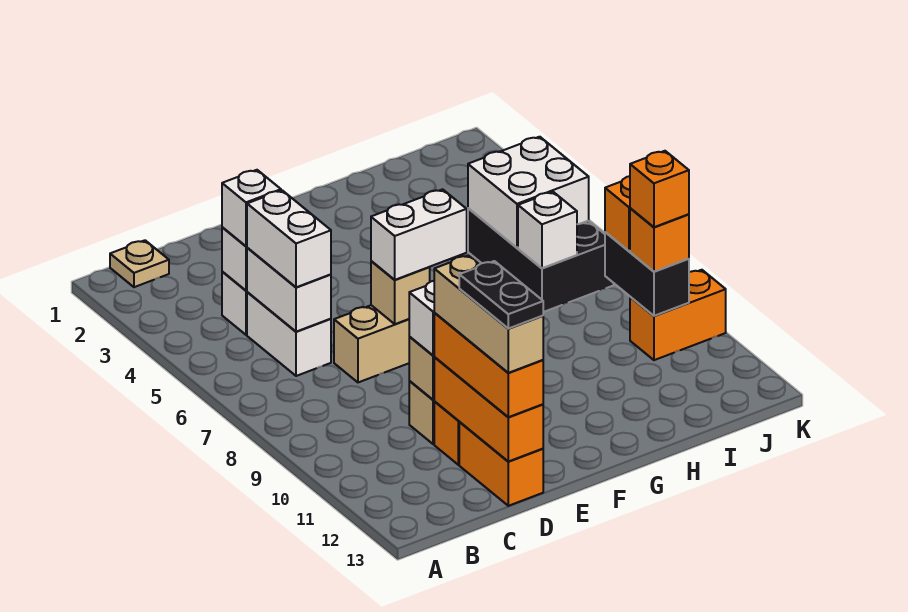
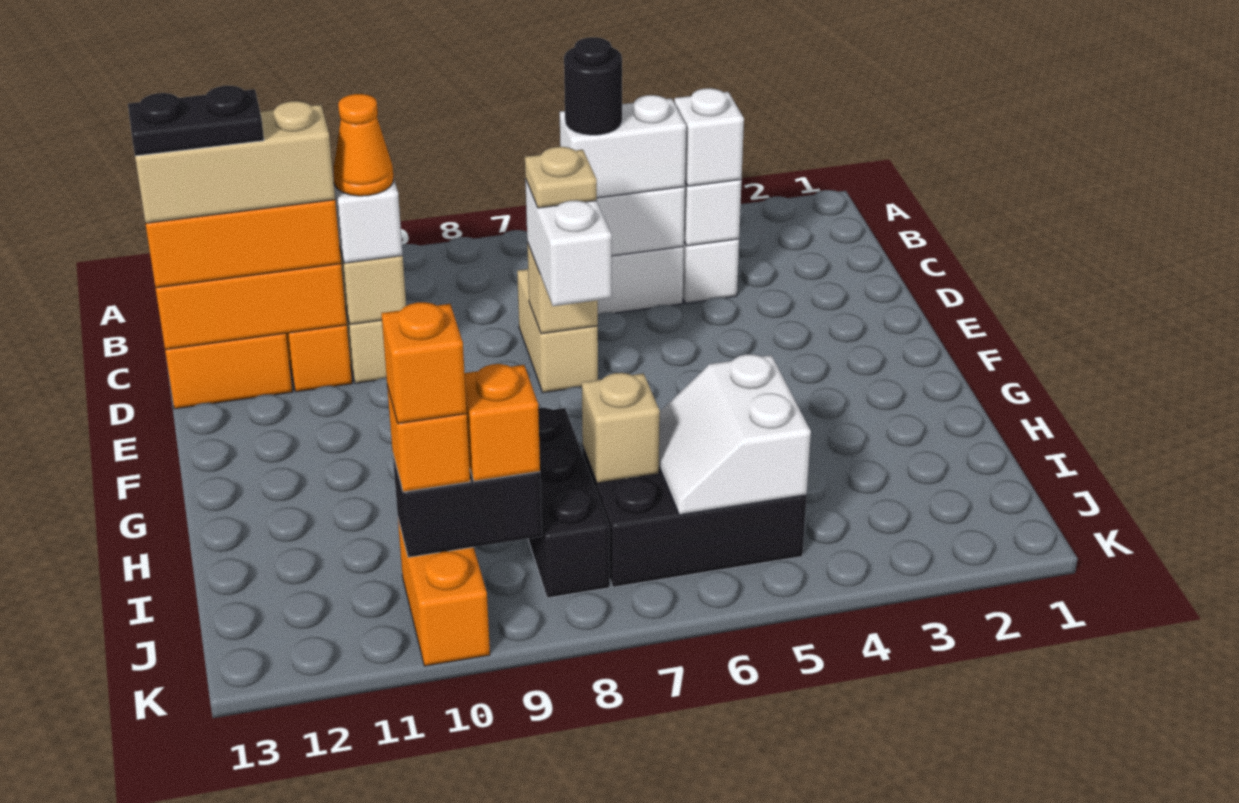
tan plate B1 level 1 -> tan plate E7 level 4
none -> black round brick C6 level 4
none -> orange cone D10 level 4
none -> black brick H8:J8 level 1
white brick I5:J6 level 2 -> white slope I5:J6 level 2 top 5
white brick I7 level 2 -> tan brick I7 level 2

